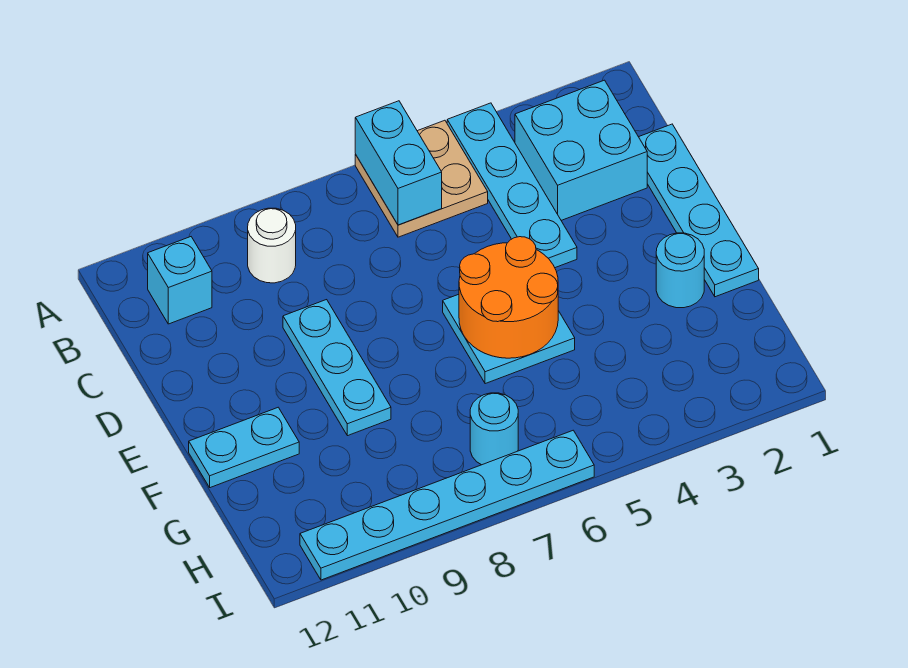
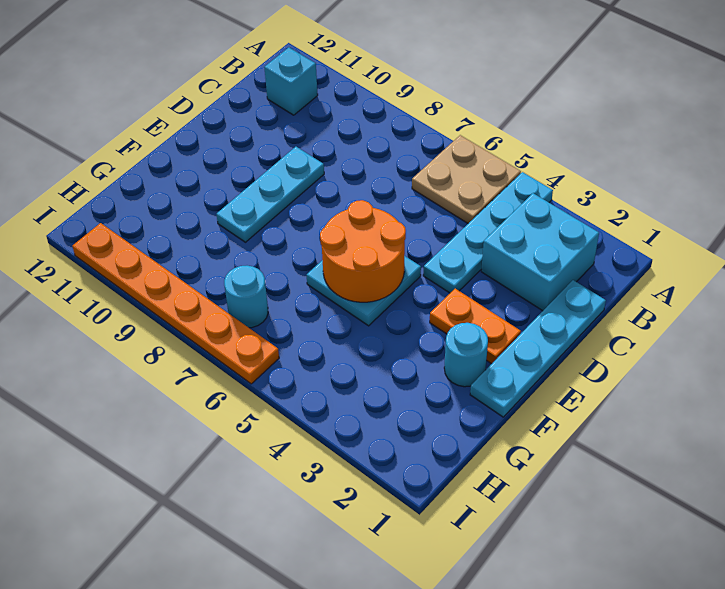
cyan brick A6:B6 level 2 -> none
white round brick B9 level 1 -> none
none -> orange plate E2:E3 level 1
cyan plate F11:F12 level 1 -> none
cyan plate I6:I11 level 1 -> orange plate I6:I11 level 1

